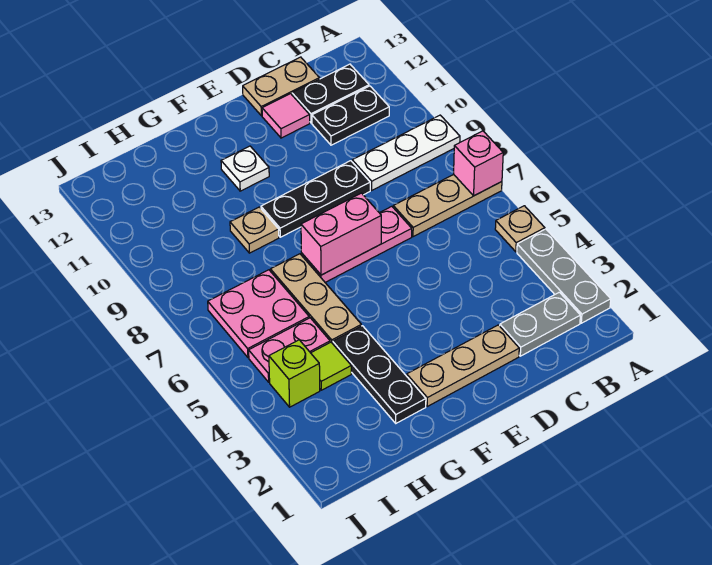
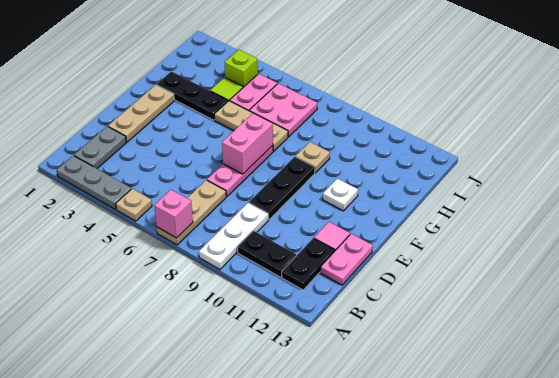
black plate B11:C11 level 1 -> black plate B10:B11 level 1
tan plate C13:D13 level 1 -> pink plate C13:D13 level 1

